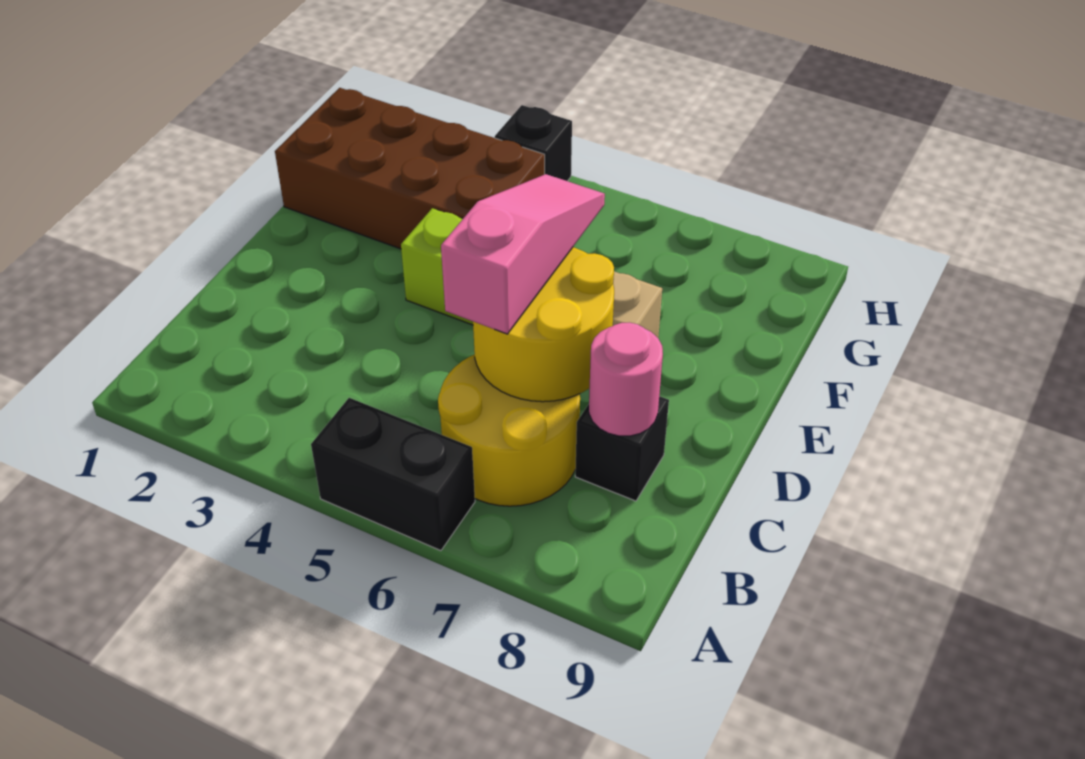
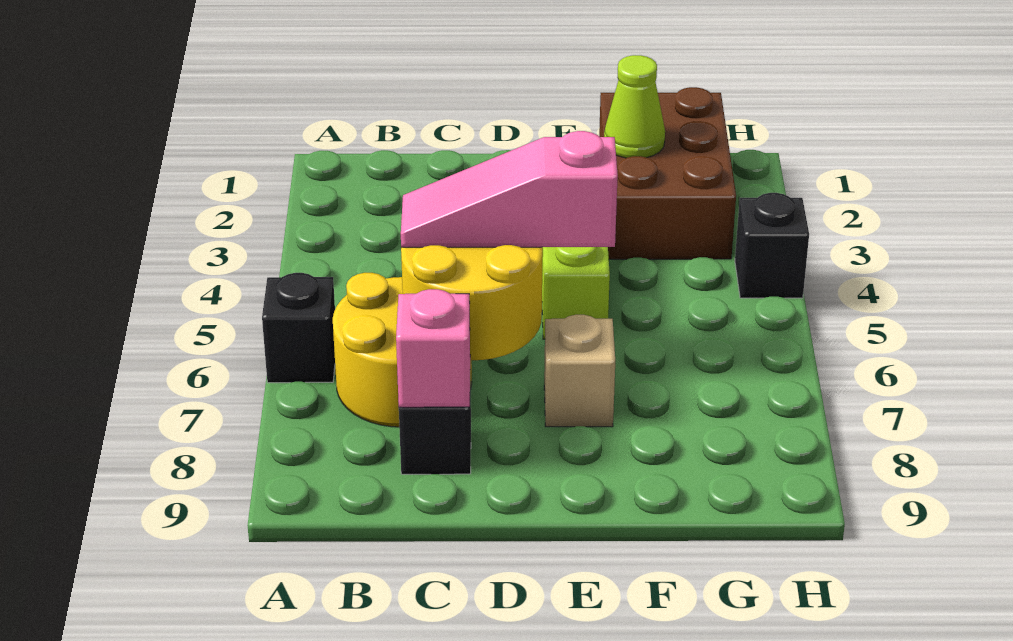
black brick A5:A6 level 1 -> black brick A6 level 1
pink slope C6:E6 level 3 top C -> pink slope C6:E6 level 3 top E
pink round brick C8 level 2 -> pink brick C8 level 2
brown brick F1:G4 level 1 -> brown brick F1:G3 level 1
none -> lime cone F2 level 2

